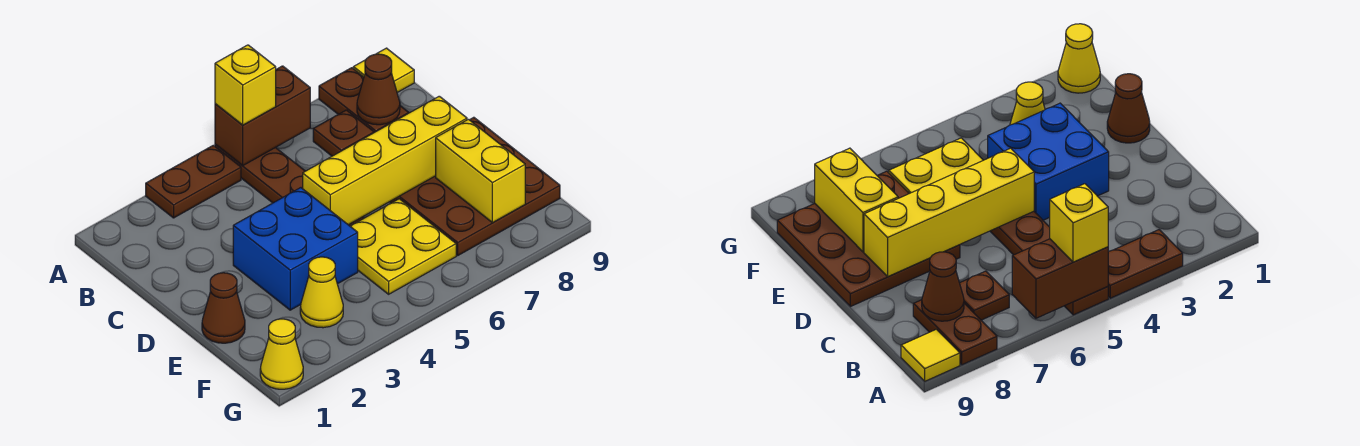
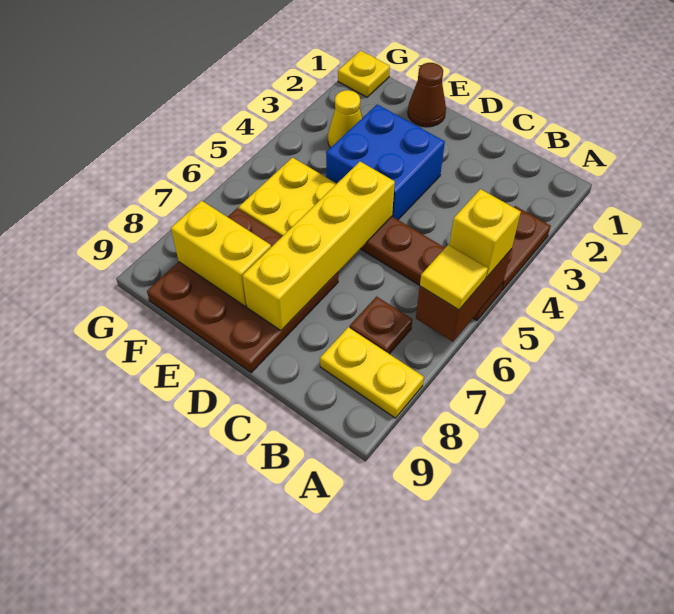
brown plate A8:B8 level 1 -> yellow plate A8:B8 level 1
yellow tile A9 level 1 -> yellow tile A6 level 3
brown cone B8 level 2 -> none
yellow cone G1 level 1 -> yellow plate G1 level 1

